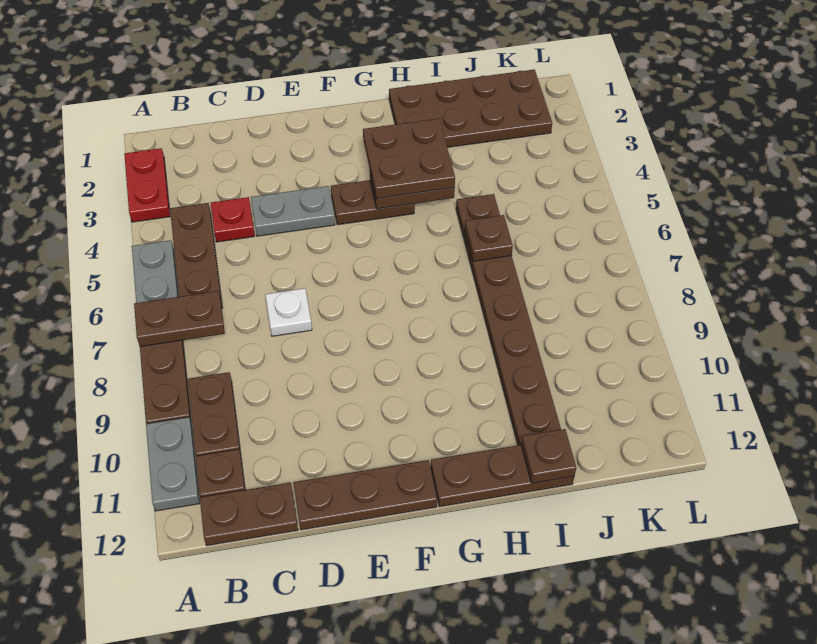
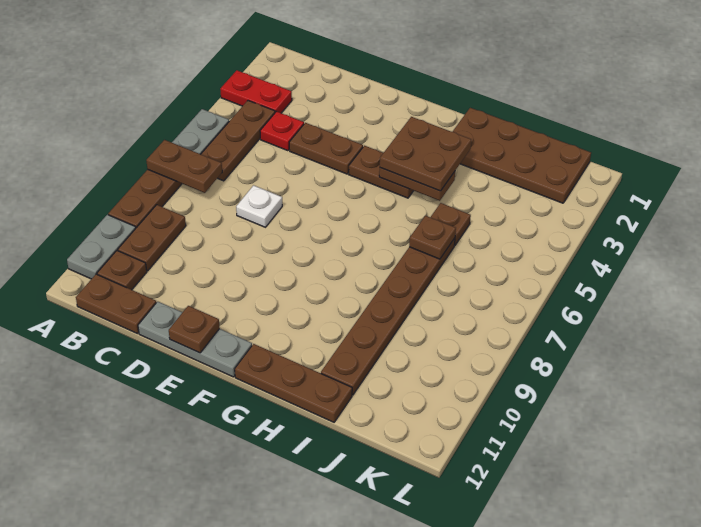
red plate A2:A3 level 1 -> red plate A3:B3 level 1
grey plate D4:E4 level 1 -> brown plate D4:E4 level 1
brown plate D12:F12 level 1 -> grey plate D12:F12 level 1
brown plate I12 level 2 -> brown plate E12 level 2

